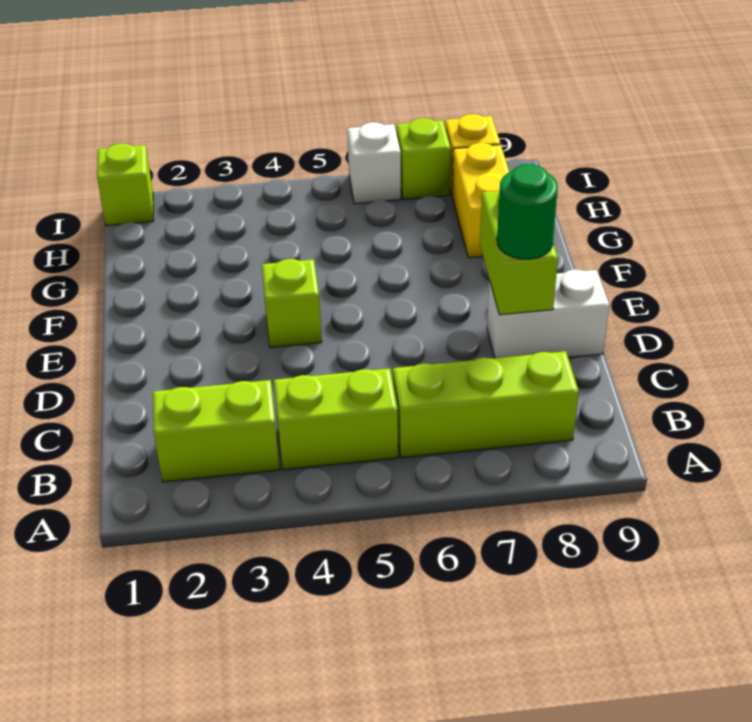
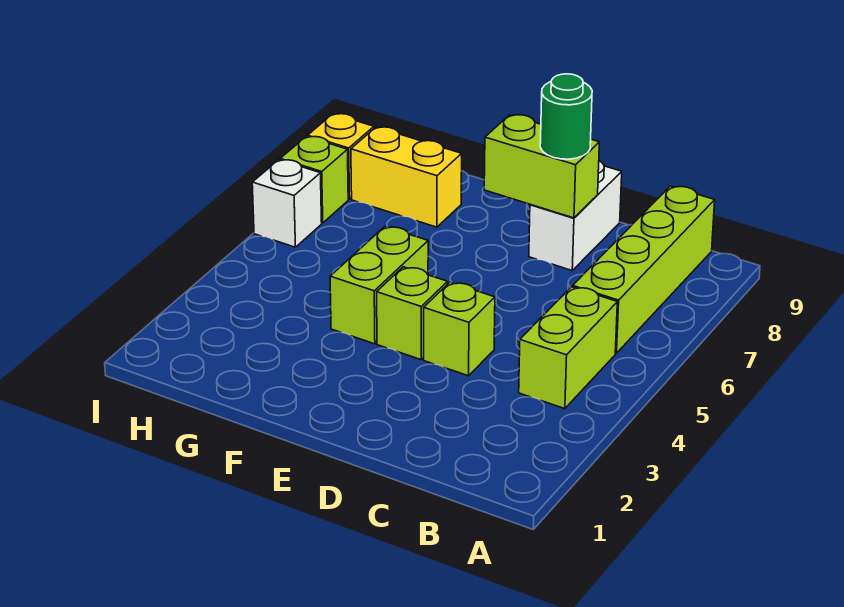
lime brick B2:B3 level 1 -> lime brick F4:F5 level 1
lime brick B6:B8 level 1 -> lime brick B6:B9 level 1
lime brick I1 level 1 -> lime brick D4 level 1

